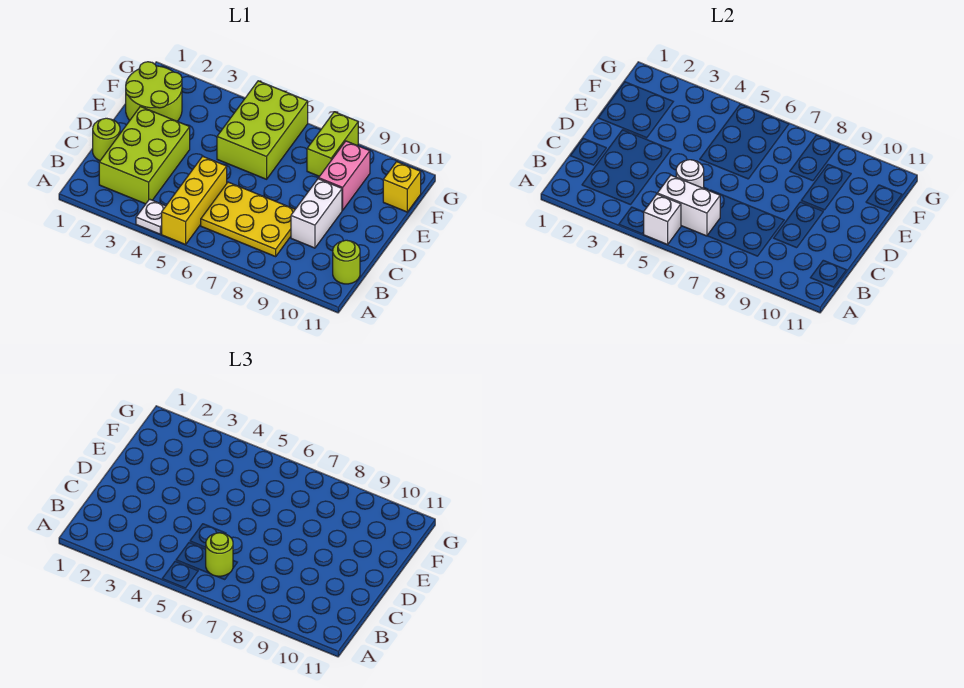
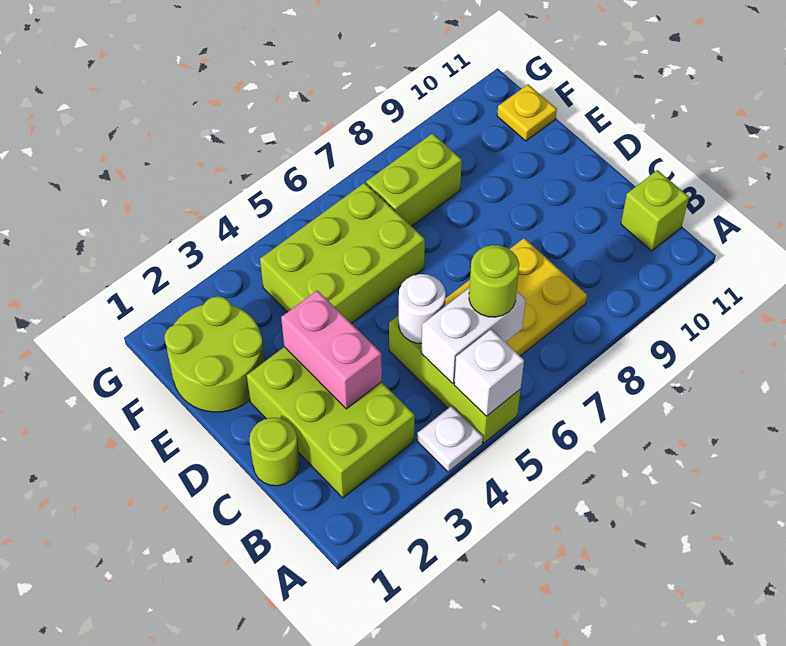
yellow brick A5:C5 level 1 -> lime brick A5:C5 level 1
lime round brick B11 level 1 -> lime brick B11 level 1
white brick C9:D9 level 1 -> none
lime brick E5:G6 level 1 -> lime brick E4:F6 level 1
pink brick E9:F9 level 1 -> pink brick C3:D3 level 2
lime brick F8:G8 level 1 -> lime brick F7:F8 level 1
yellow brick F11 level 1 -> yellow plate F11 level 1

